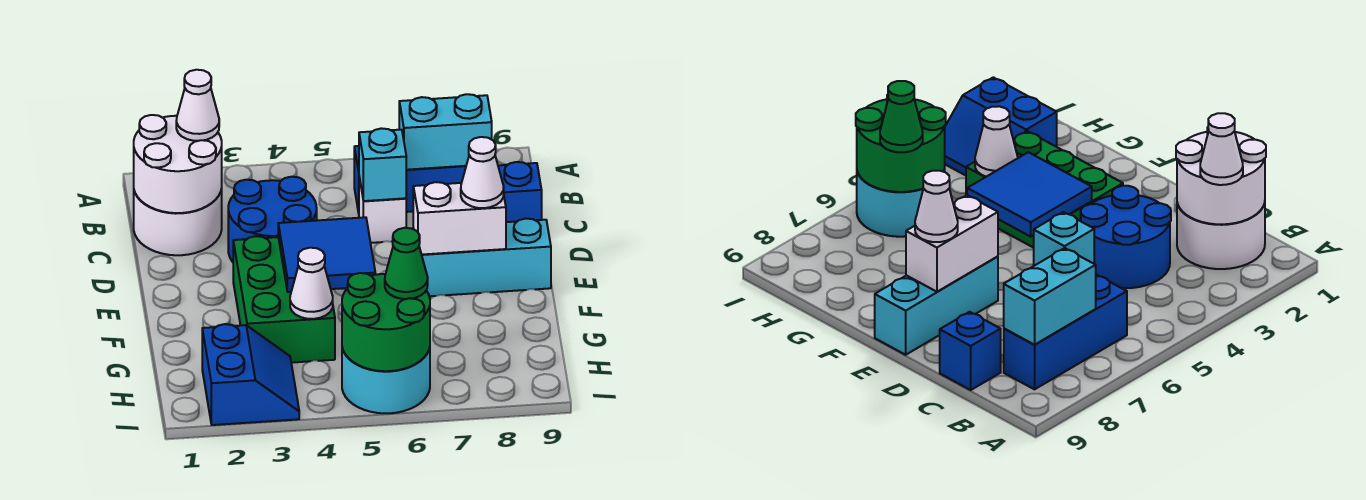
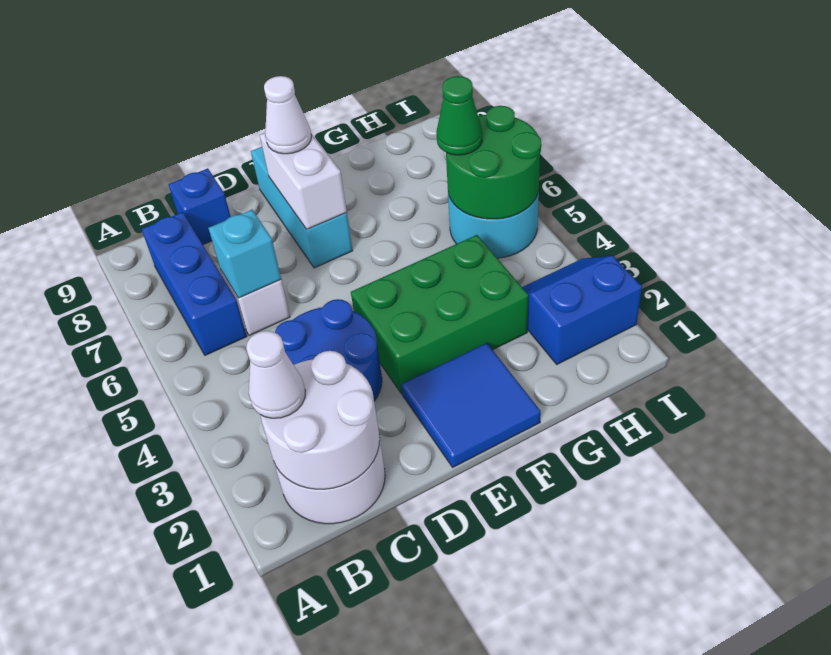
cyan brick B7:B8 level 2 -> none
blue tile E4:F5 level 2 -> blue tile E1:F2 level 1
white cone G4 level 2 -> none

